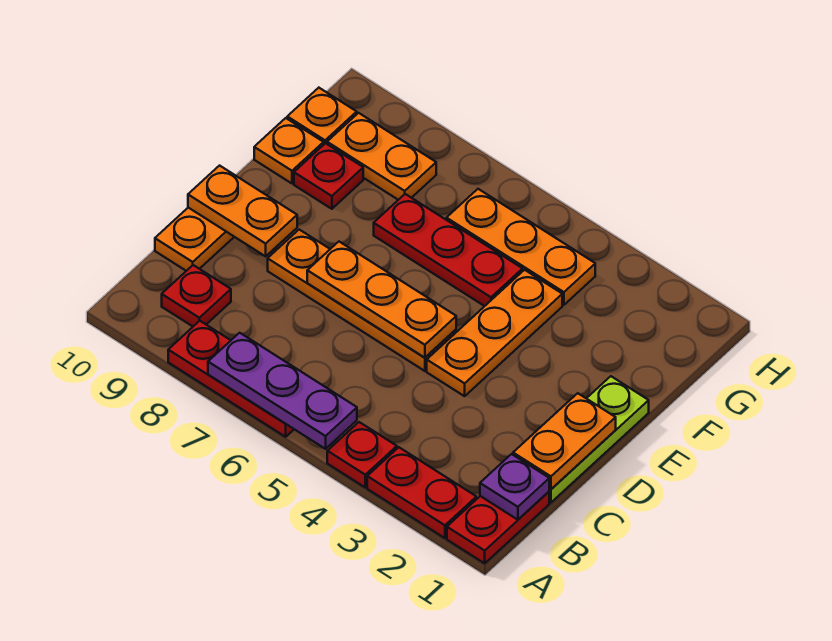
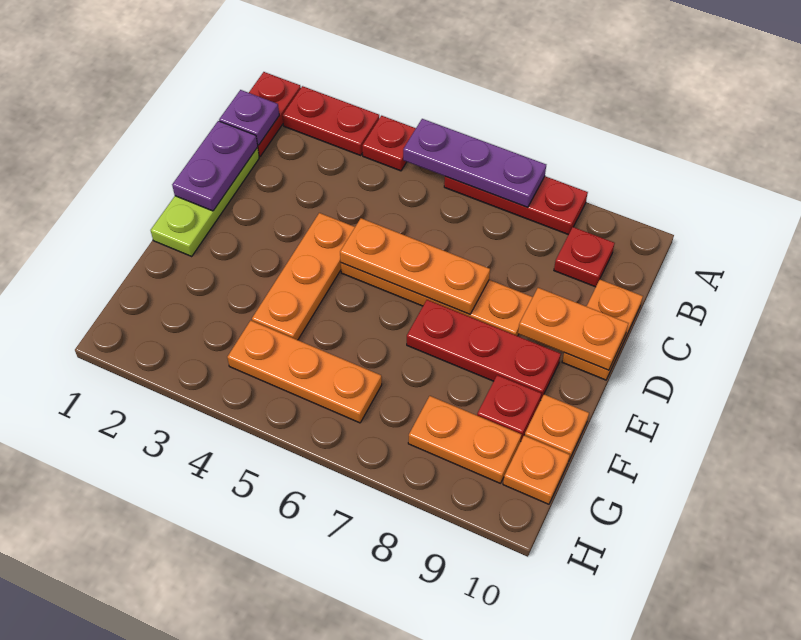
orange plate C1:D1 level 2 -> purple plate C1:D1 level 2
red plate F5:F7 level 1 -> red plate E7:E9 level 1

